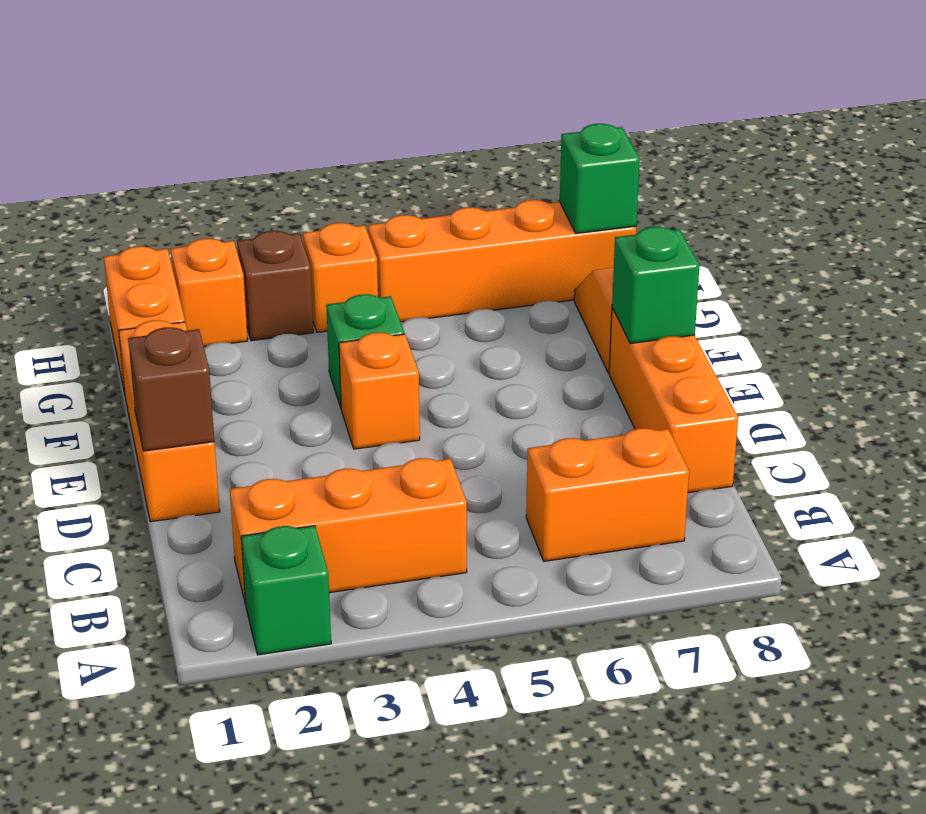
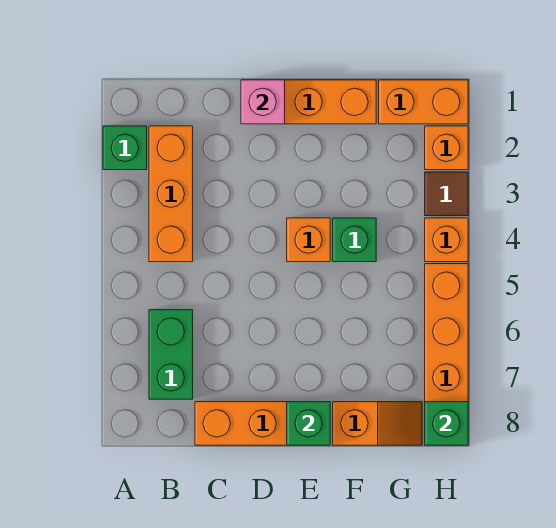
orange brick B6:B7 level 1 -> green brick B6:B7 level 1
brown brick D1 level 2 -> pink brick D1 level 2
brown brick H3 level 1 -> brown tile H3 level 1

